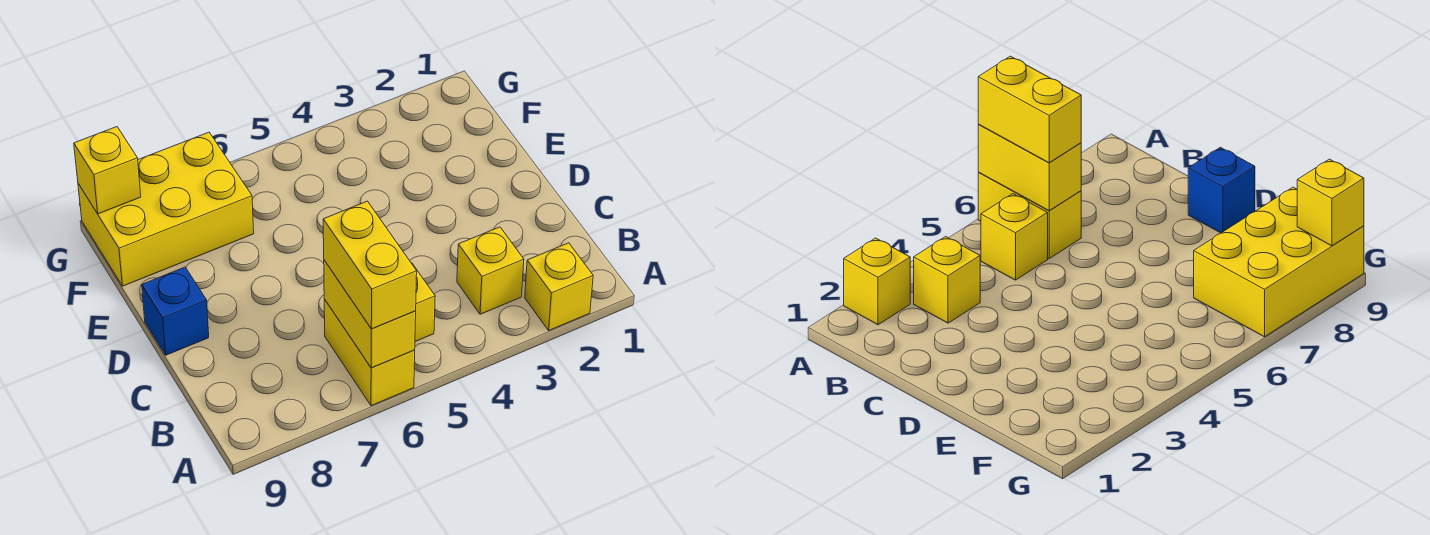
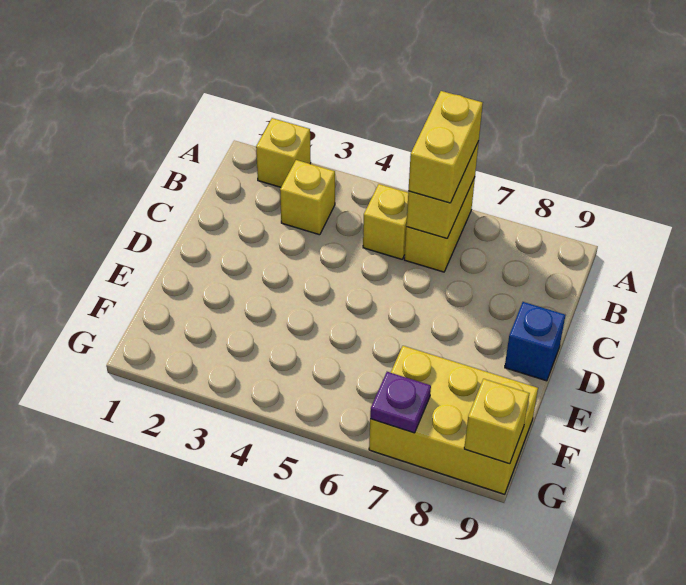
none -> purple plate G7 level 2

